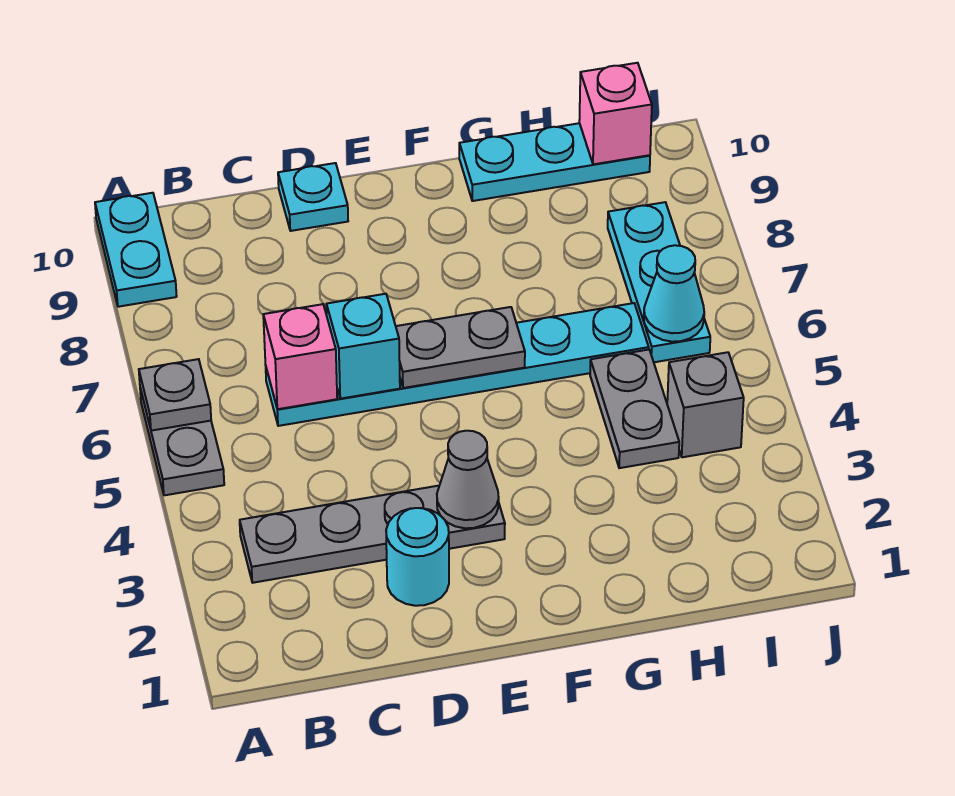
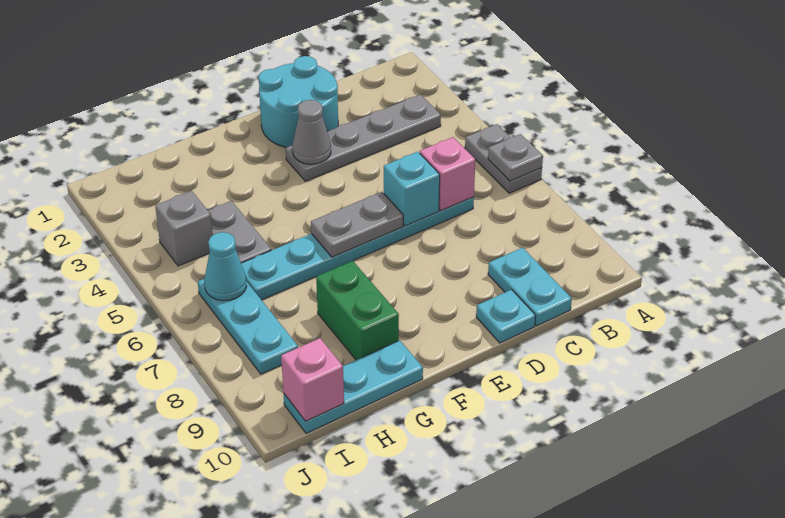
cyan plate A9:A10 level 1 -> cyan plate C9:C10 level 1
cyan round brick D2 level 1 -> cyan round brick D1:E2 level 1
none -> green brick G8:G9 level 1

